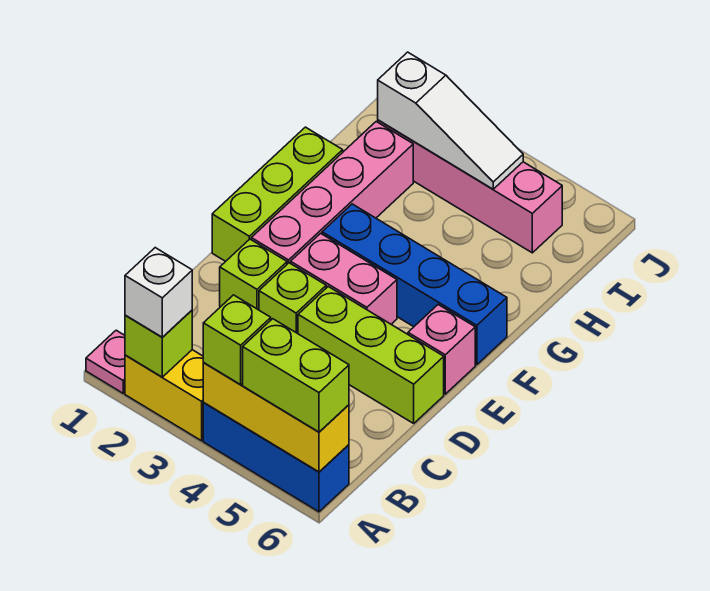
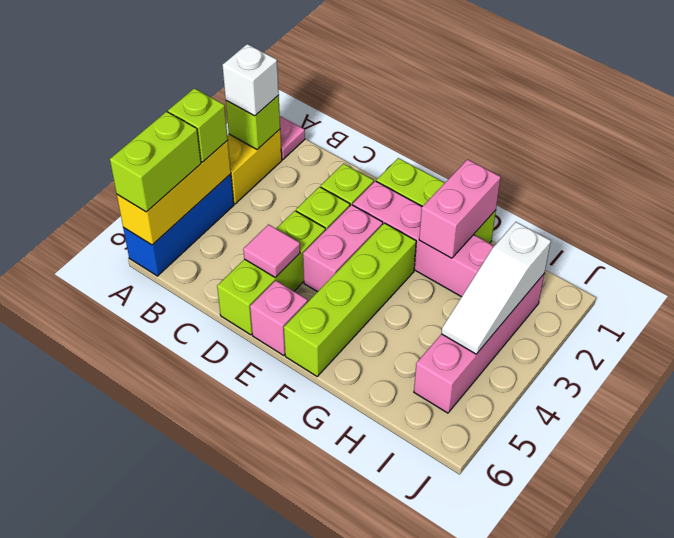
none -> pink tile D5 level 2
blue brick F3:F6 level 1 -> lime brick F3:F6 level 1
none -> pink brick G1:G2 level 2

